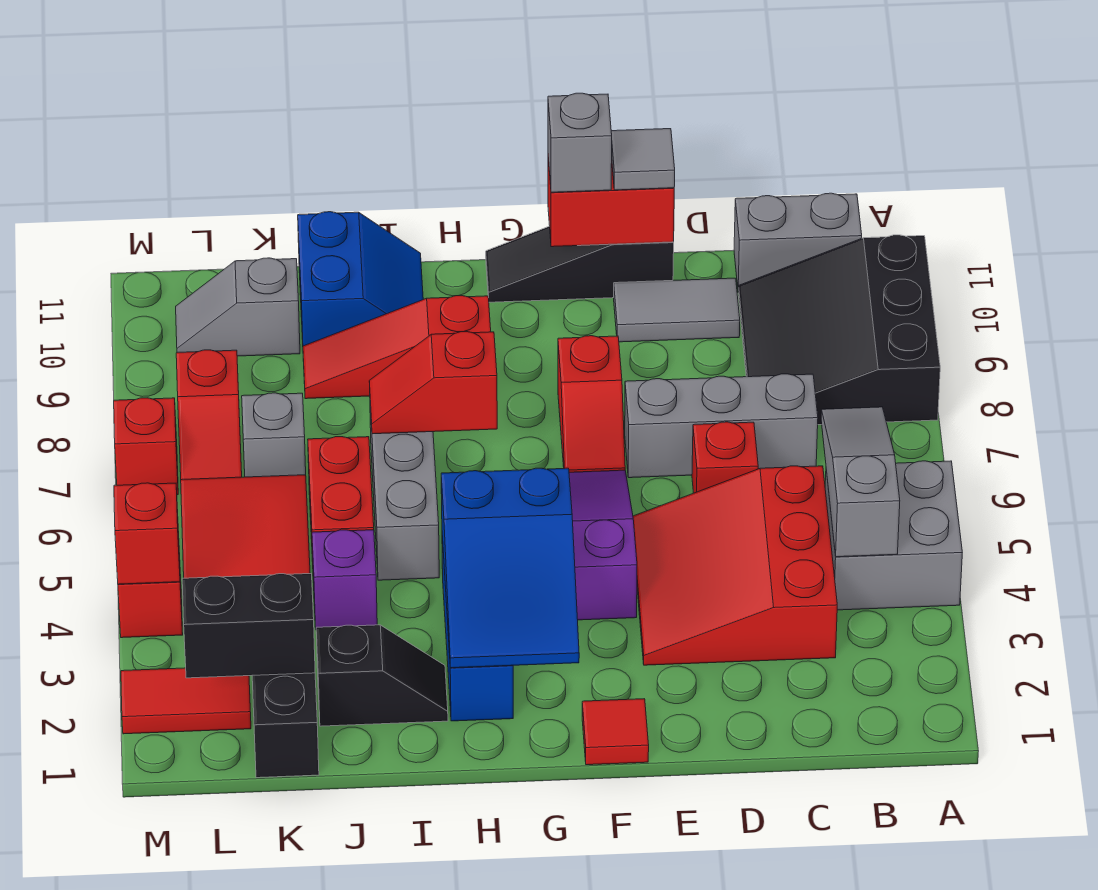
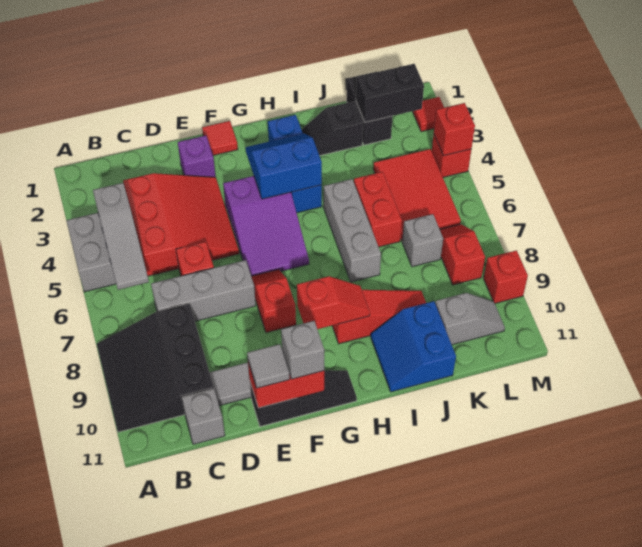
black slope A8:C10 level 1 top A -> black slope A8:C10 level 1 top C
grey brick B11:C11 level 1 -> grey brick C11 level 1
blue slope G2:H4 level 2 top 4 -> blue slope G3:H4 level 2 top 4
red slope H7:I7 level 2 top H -> red slope G9:H9 level 2 top G
purple brick J4 level 1 -> purple brick E2 level 1
red tile L2:M2 level 1 -> red tile M2 level 1
red brick M7 level 1 -> red brick M9 level 1

